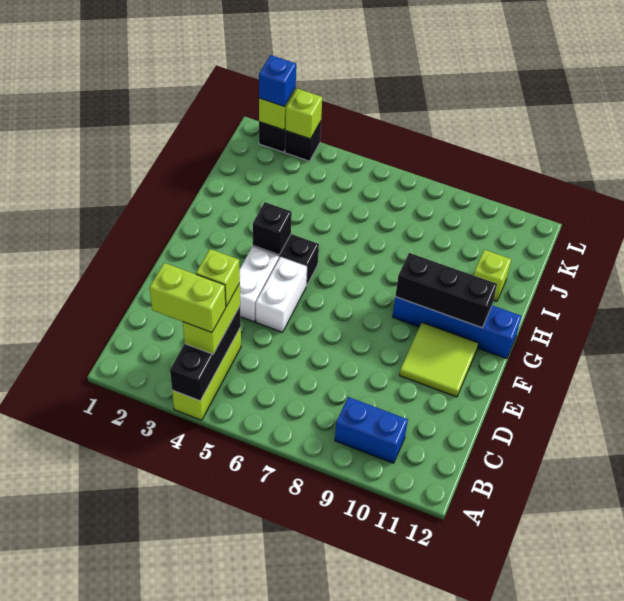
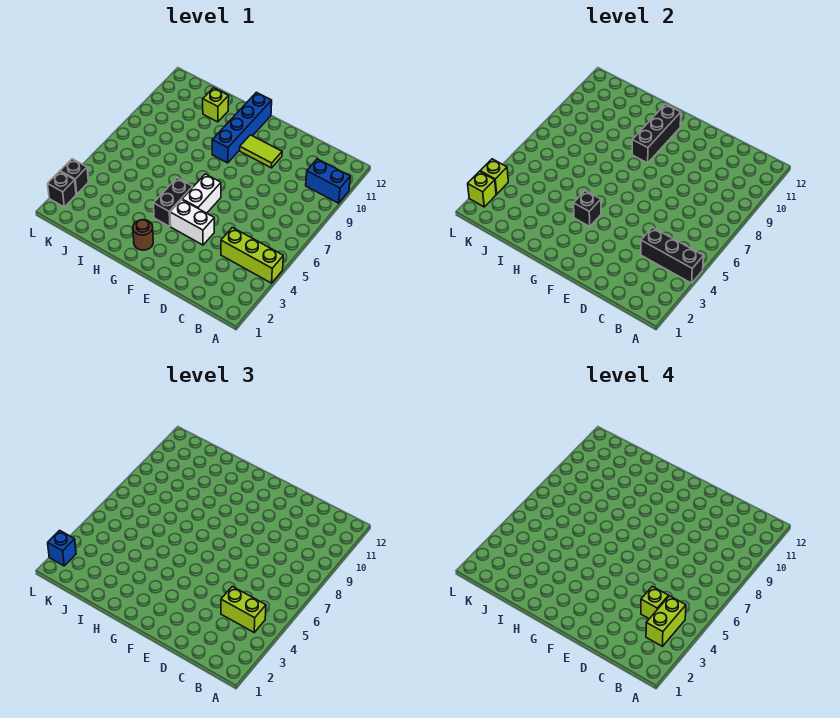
blue brick B9:B10 level 1 -> blue brick A10:B10 level 1
white brick E5:F5 level 1 -> white brick F5:F6 level 1
lime tile E10:F11 level 1 -> lime tile E10:F10 level 1
none -> brown round brick G2 level 1

